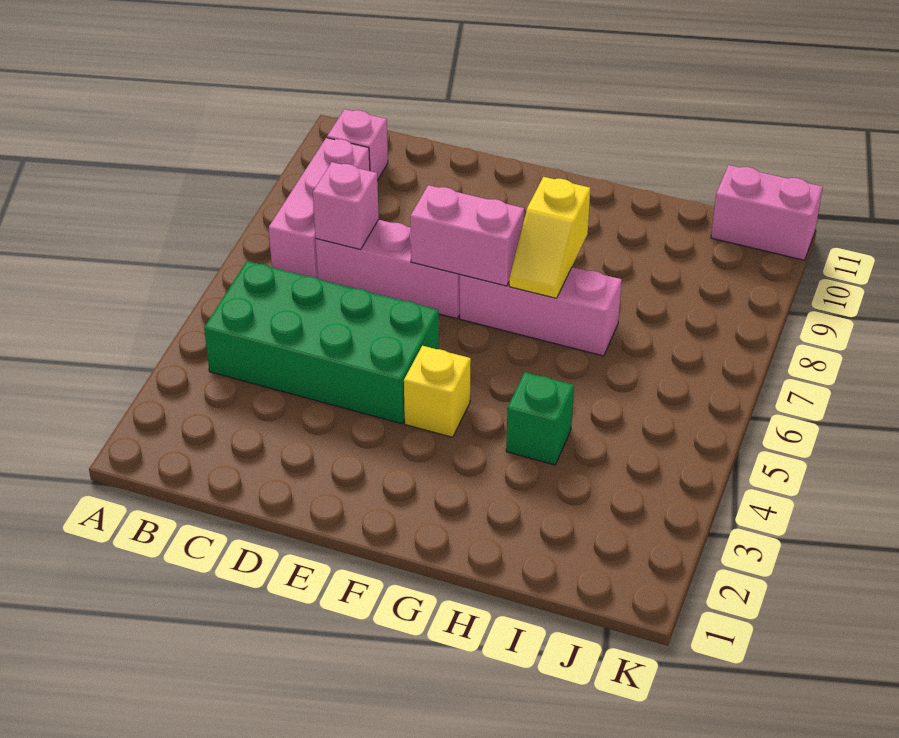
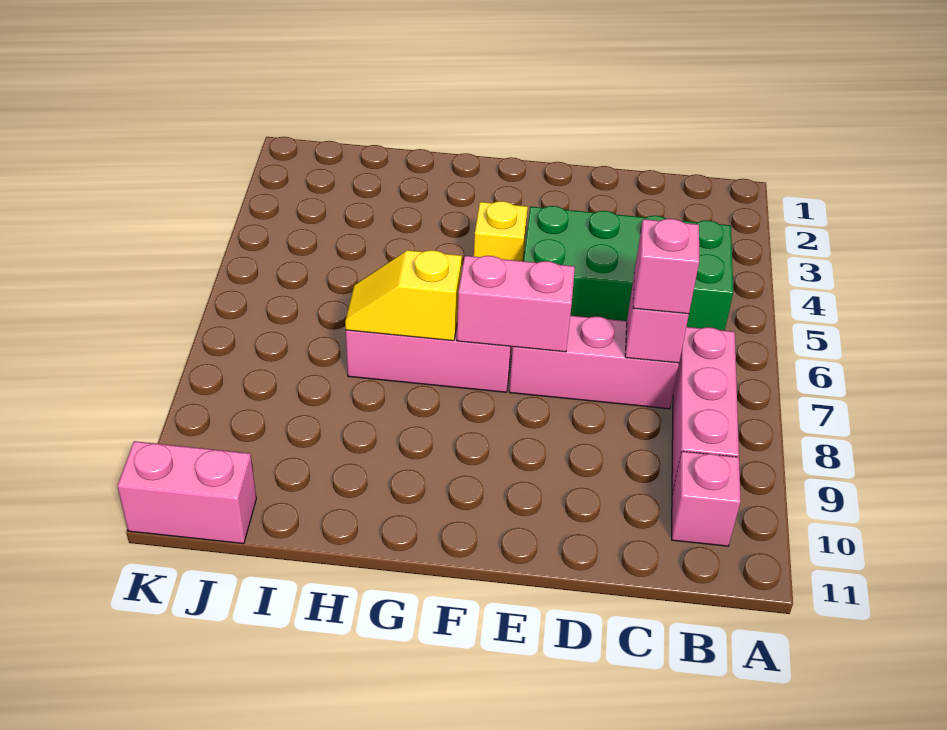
none -> pink brick C7 level 3
yellow slope G7:G8 level 2 top 8 -> yellow slope G7:H7 level 2 top G
green brick H4 level 1 -> none

